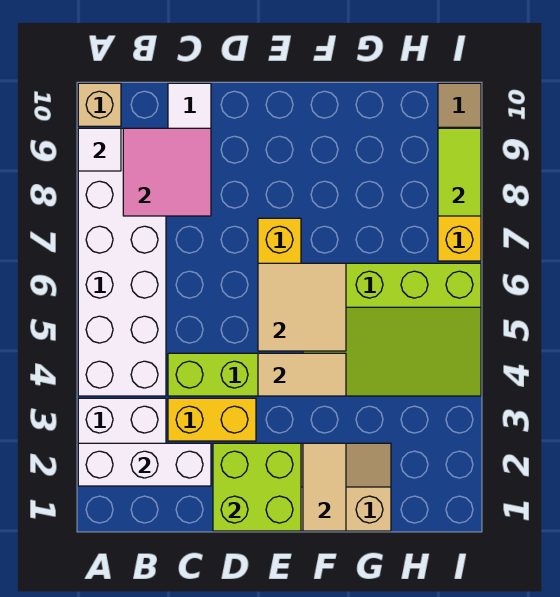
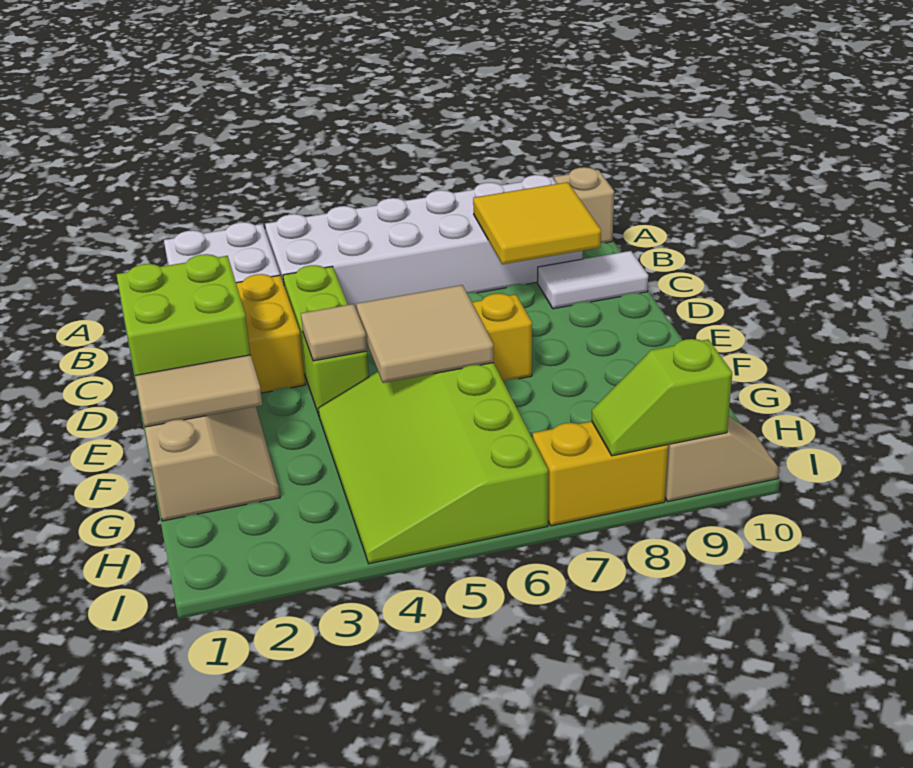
white brick A2:C2 level 2 -> none
white tile A9 level 2 -> none
pink tile B8:C9 level 2 -> yellow tile B8:C9 level 2
tan tile E4:F4 level 2 -> tan tile E4 level 2
lime tile I8:I9 level 2 -> lime slope I8:I9 level 2 top 9

